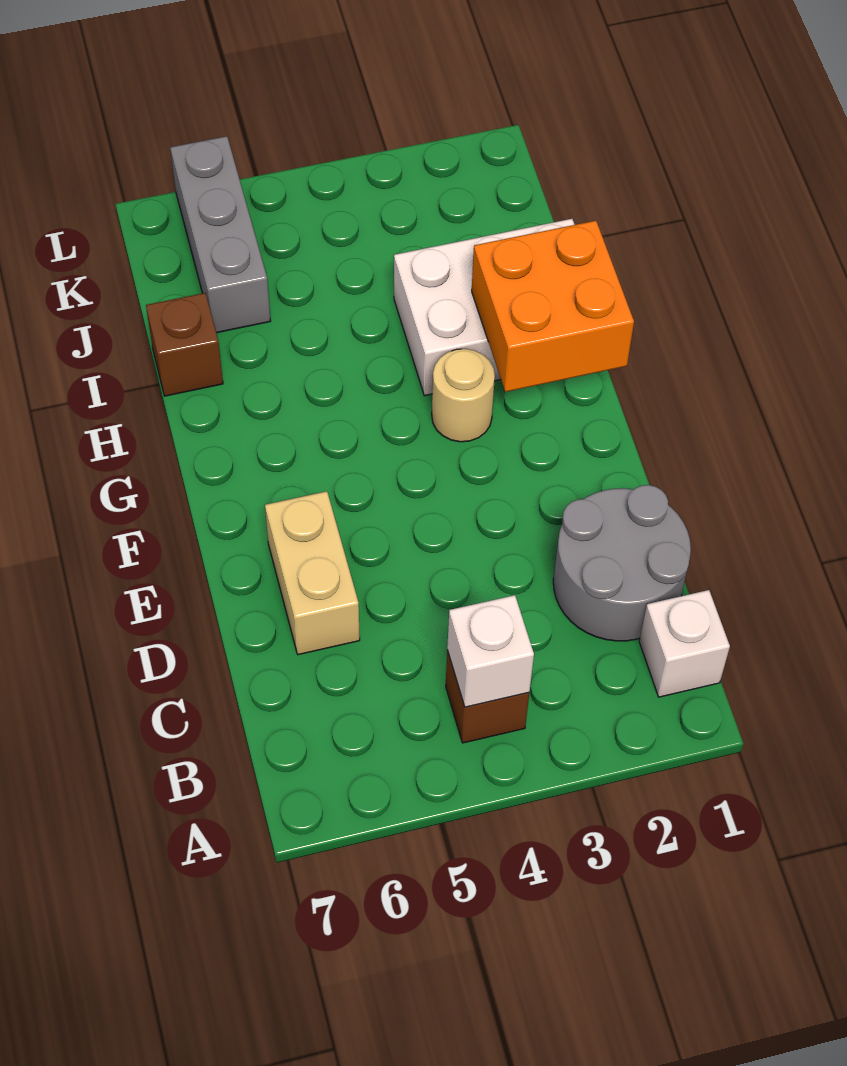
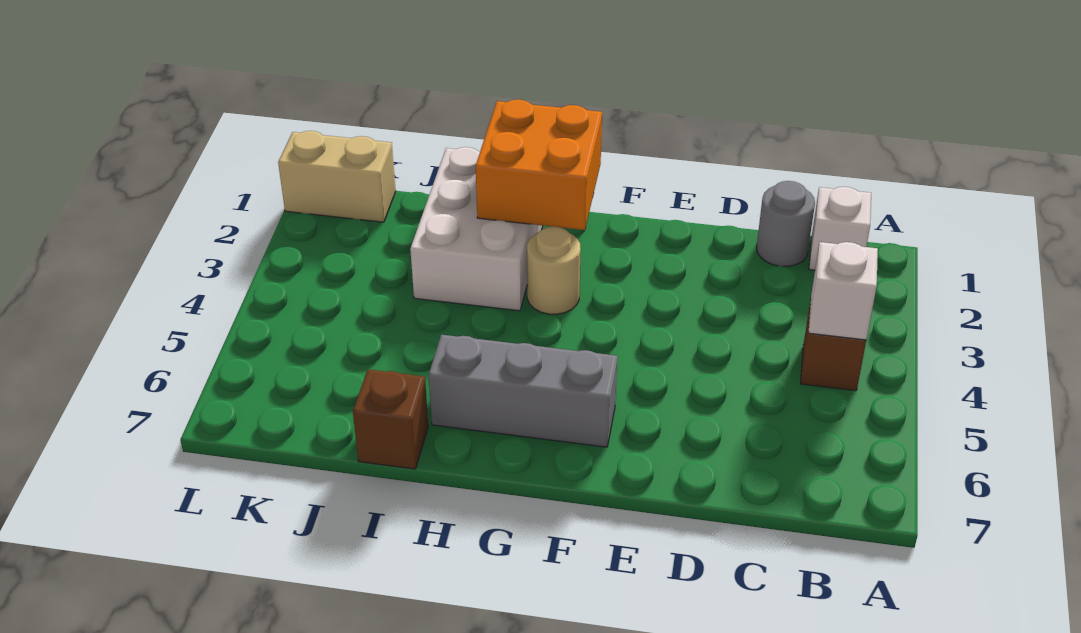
grey round brick C1:D2 level 1 -> grey round brick C1 level 1
tan brick D6:E6 level 1 -> tan brick K1:L1 level 1
grey brick J6:L6 level 1 -> grey brick F6:H6 level 1

